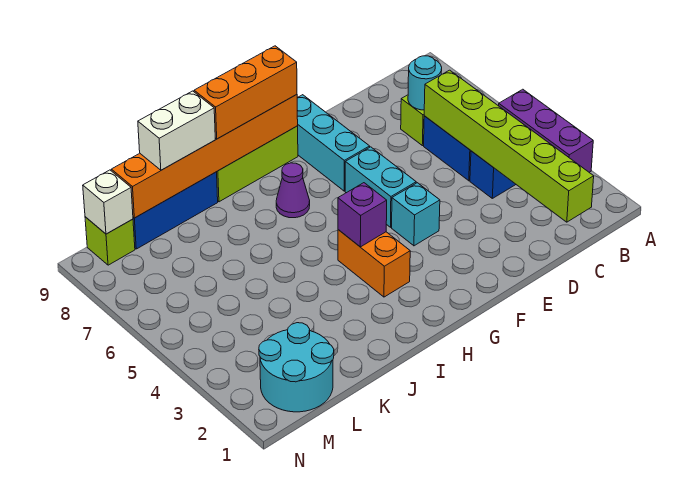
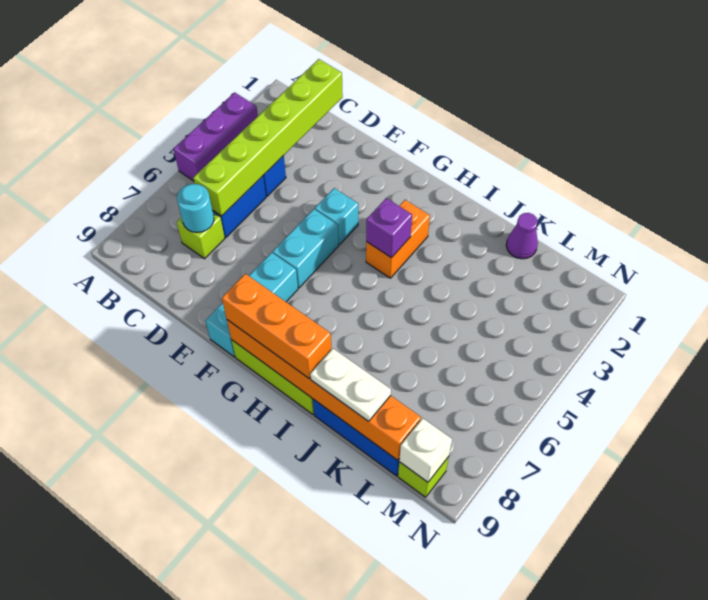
purple cone H7 level 1 -> purple cone K1 level 1
white brick J9:K9 level 3 -> white plate J9:K9 level 3
cyan round brick L1:M2 level 1 -> none

